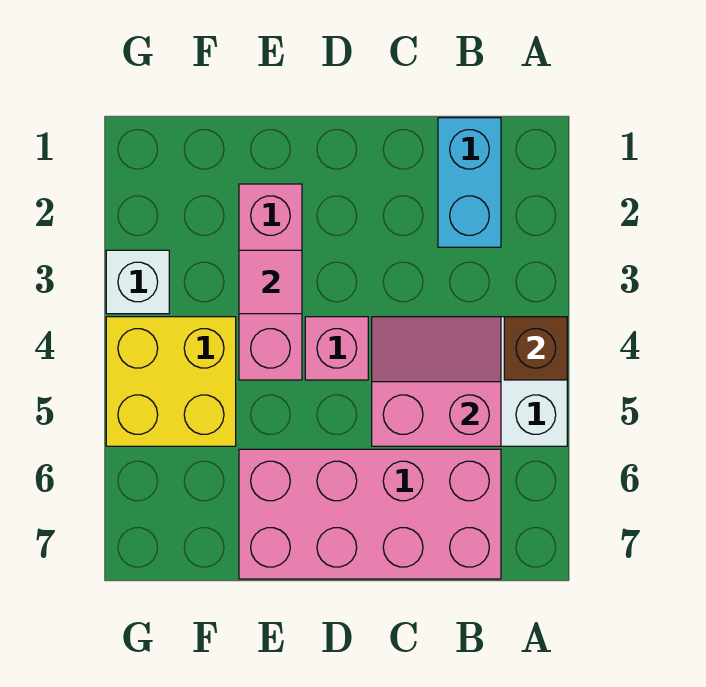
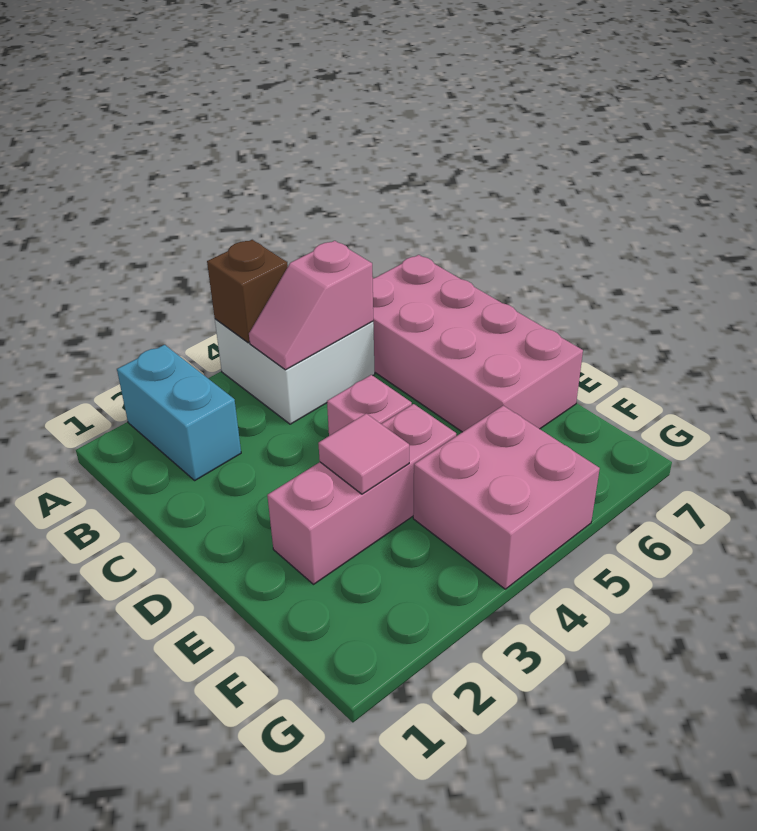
cyan brick B1:B2 level 1 -> cyan brick A2:B2 level 1
pink slope B4:C5 level 2 top 5 -> pink slope B4:B5 level 2 top 5
yellow brick F4:G5 level 1 -> pink brick F4:G5 level 1
white brick G3 level 1 -> none

